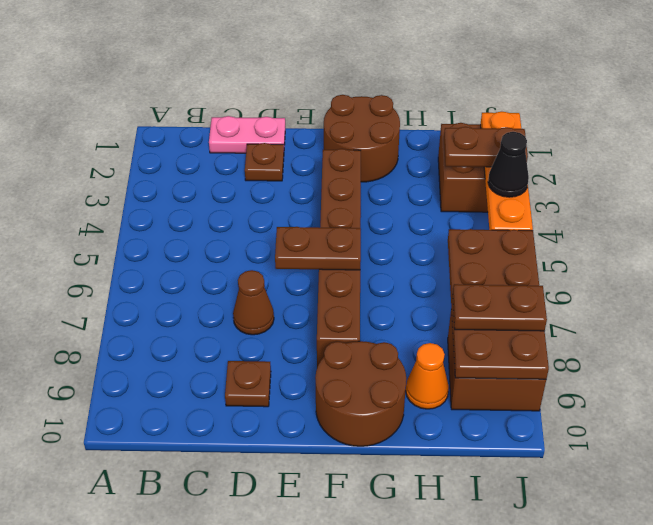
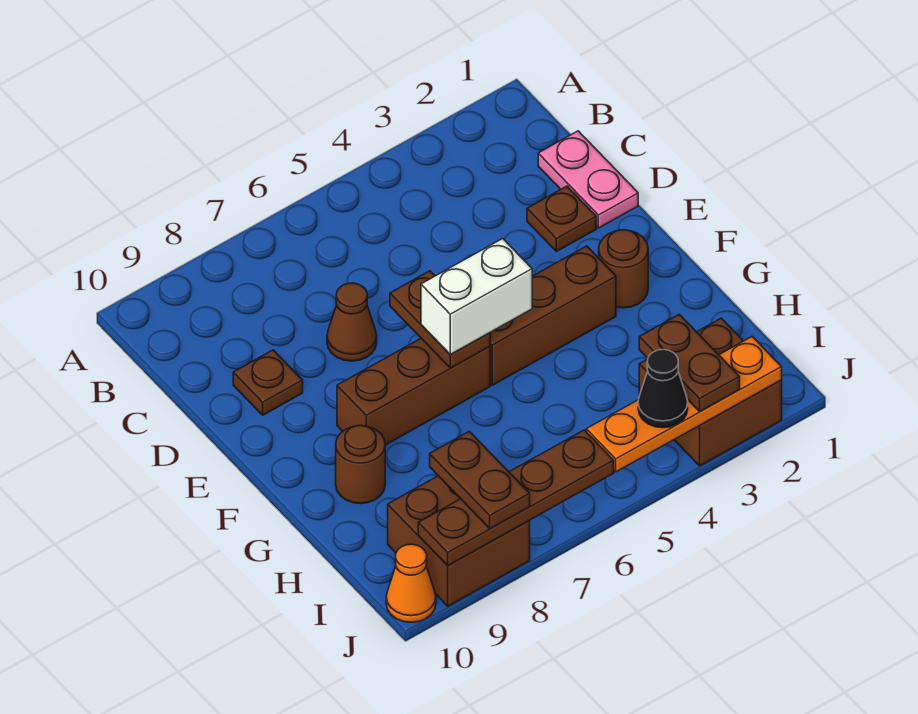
brown round brick F1:G2 level 1 -> brown round brick F2 level 1
none -> white brick F5:F6 level 3
brown round brick F9:G10 level 1 -> brown round brick G9 level 1
orange cone H9 level 1 -> orange cone J10 level 1
brown plate I6:J9 level 2 -> brown plate J6:J9 level 2

